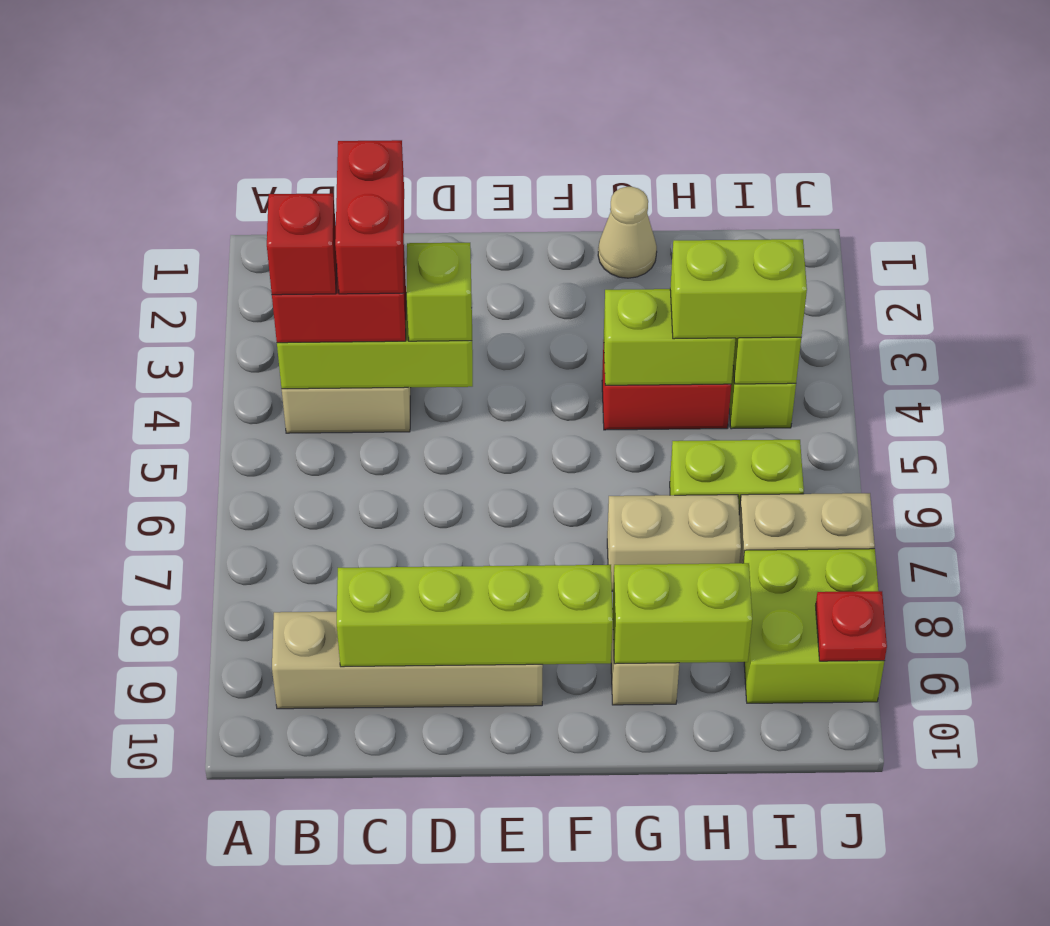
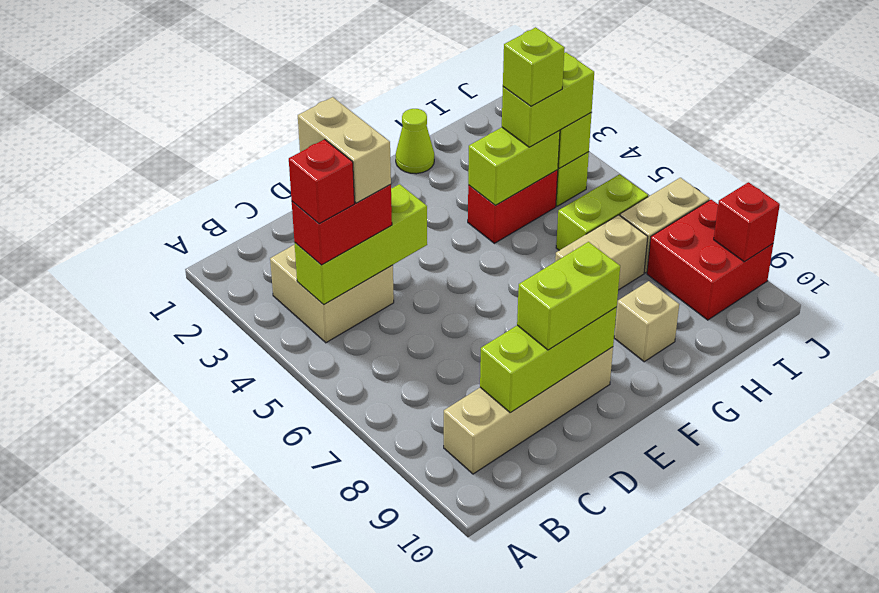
red brick C3:C4 level 4 -> tan brick C3:C4 level 4
lime brick C9:F9 level 2 -> lime brick C9:E9 level 2
lime brick D4 level 3 -> lime brick H4 level 4
tan cone G1 level 1 -> lime cone G1 level 1
lime brick G9:H9 level 2 -> lime brick D9:E9 level 3
lime brick I8:J9 level 1 -> red brick I8:J9 level 1
red plate J9 level 2 -> red brick J9 level 2

